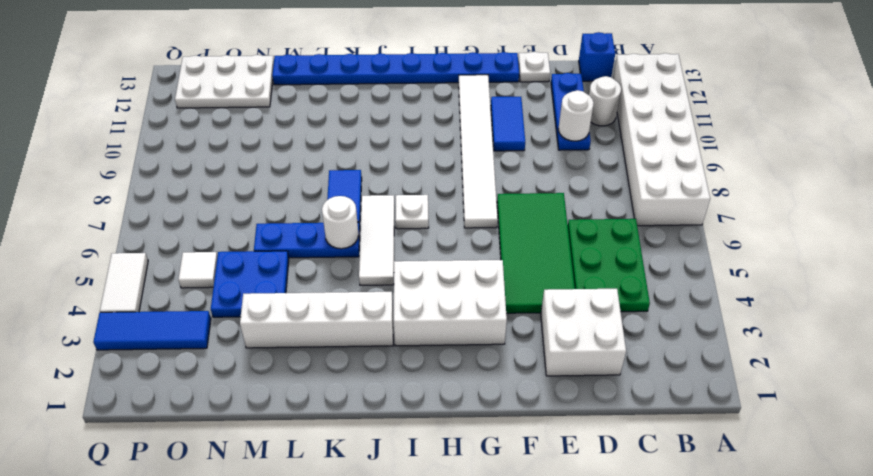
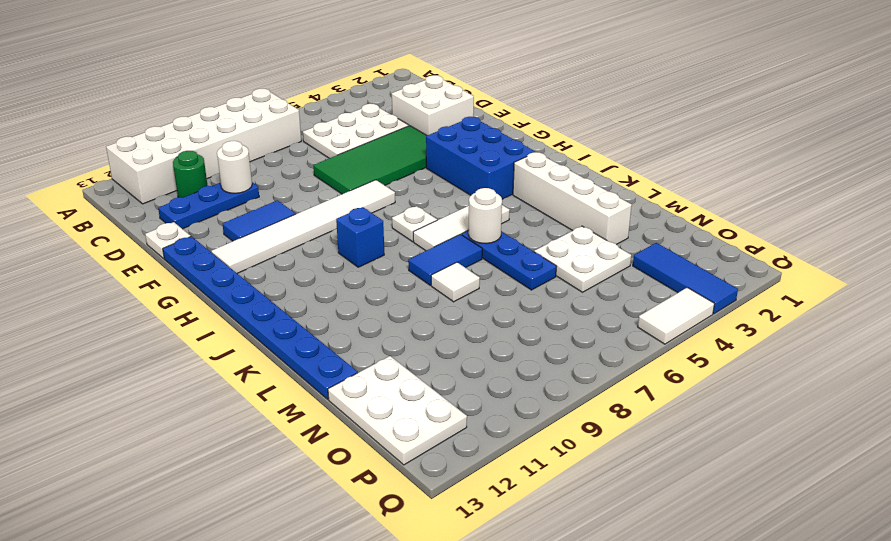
green plate C4:D6 level 1 -> white plate C4:D6 level 1
white round brick C11 level 1 -> green round brick C11 level 1
blue brick C13 level 1 -> blue brick I9 level 1
white brick G3:I4 level 1 -> blue brick G3:I4 level 1
blue plate M4:N5 level 1 -> white plate M4:N5 level 1
white tile O5 level 1 -> white tile L8 level 1

